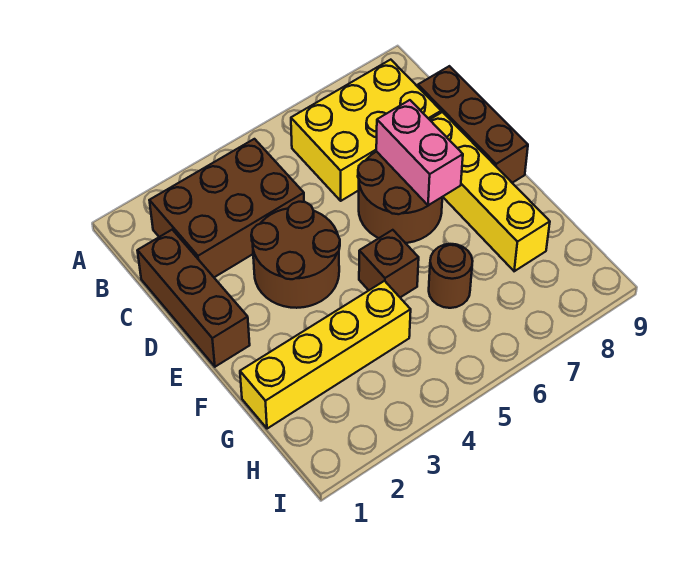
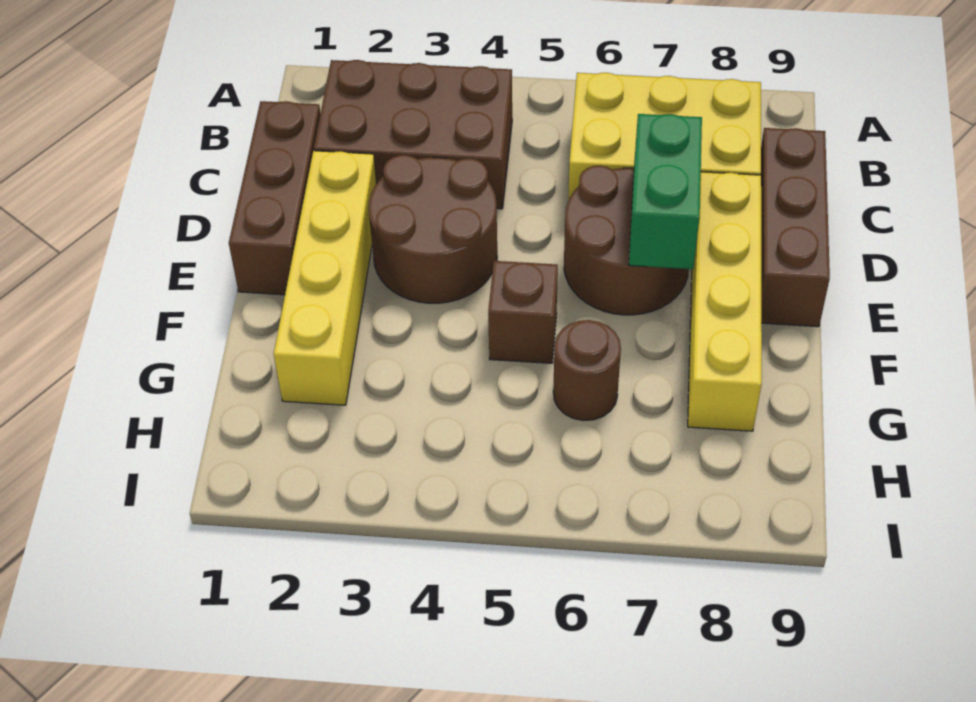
pink brick D7:E7 level 2 -> green brick D7:E7 level 2
yellow brick G1:G4 level 1 -> yellow brick D2:G2 level 1

